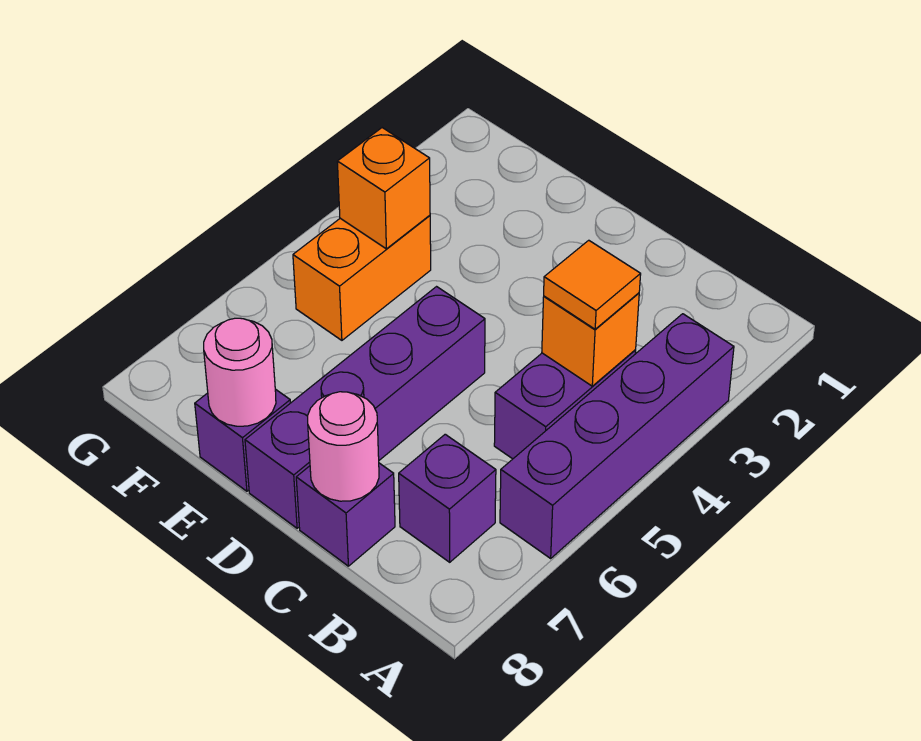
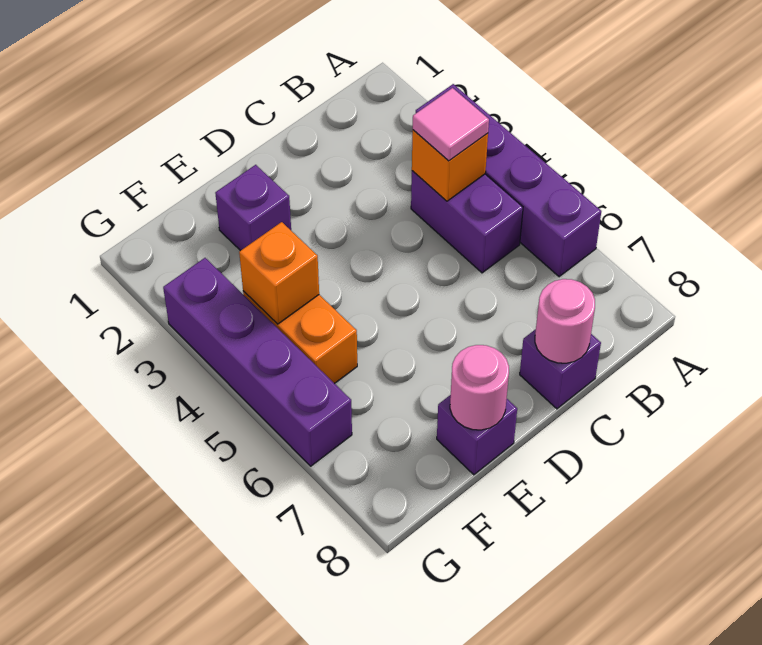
orange tile B4 level 3 -> pink tile B4 level 3
purple brick B7 level 1 -> purple brick E2 level 1
purple brick D5:D8 level 1 -> purple brick G3:G6 level 1

